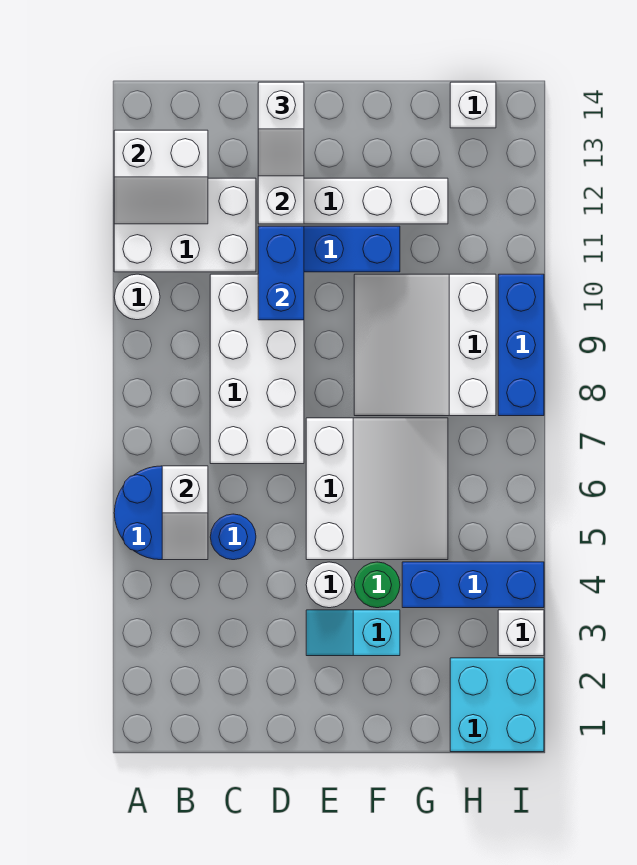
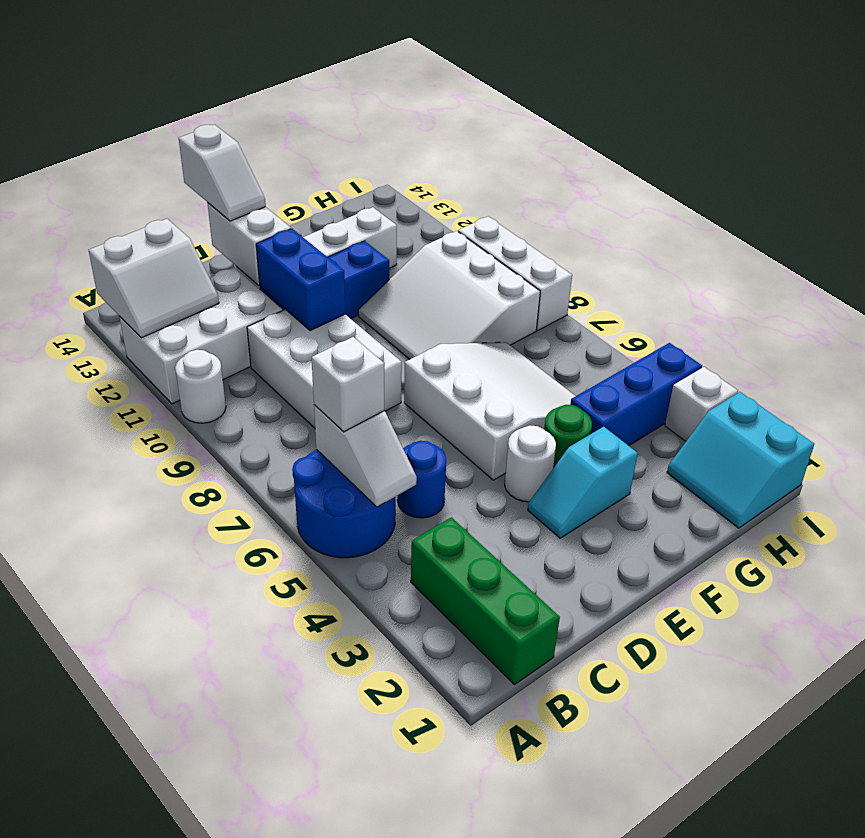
none -> green brick B1:B3 level 1
white brick C7:D10 level 1 -> white brick C8:D10 level 1
cyan brick H1:I2 level 1 -> cyan slope H1:I2 level 1 top I
white brick H14 level 1 -> white brick B6 level 3
blue brick I8:I10 level 1 -> white brick I8:I10 level 1

